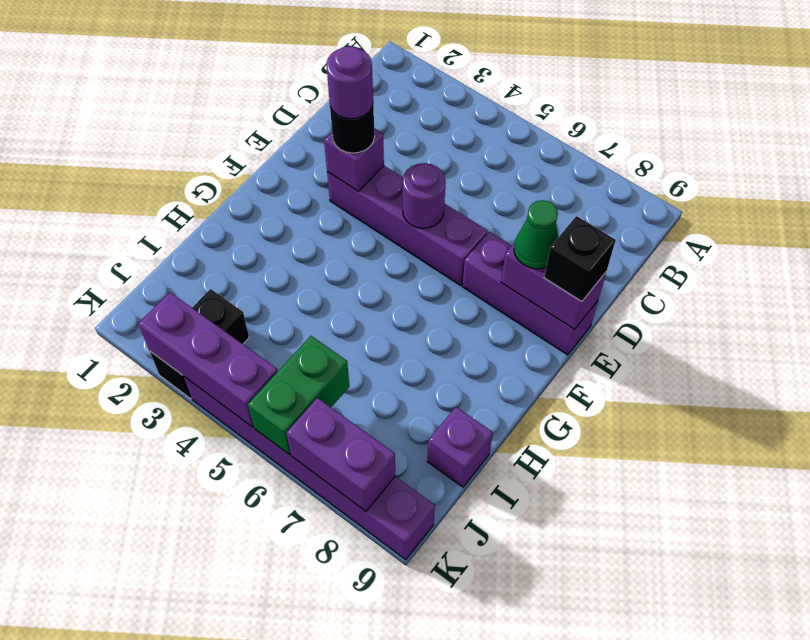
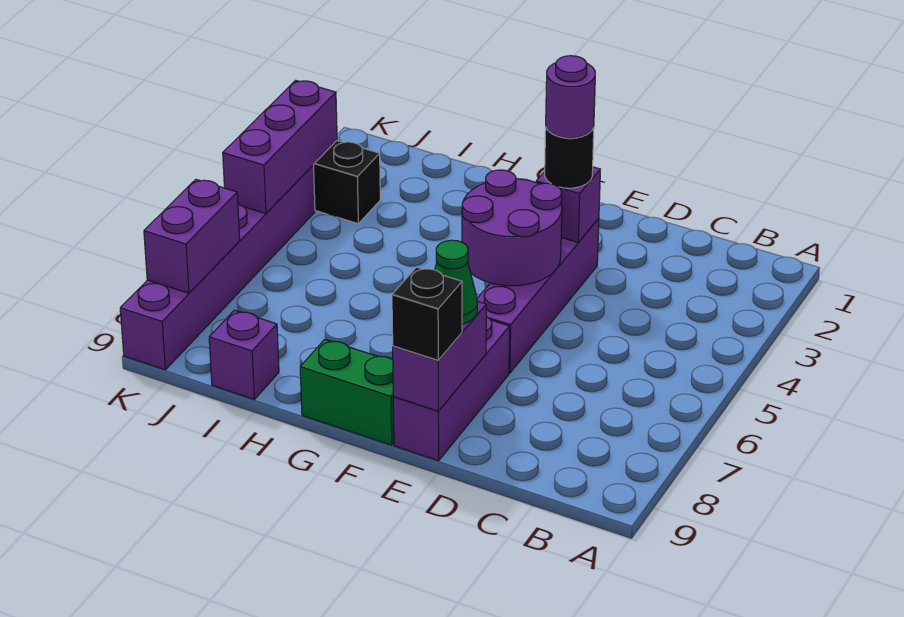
purple round brick E5 level 2 -> purple round brick E4:F5 level 2
green brick J6:K6 level 2 -> green brick F9:G9 level 1

